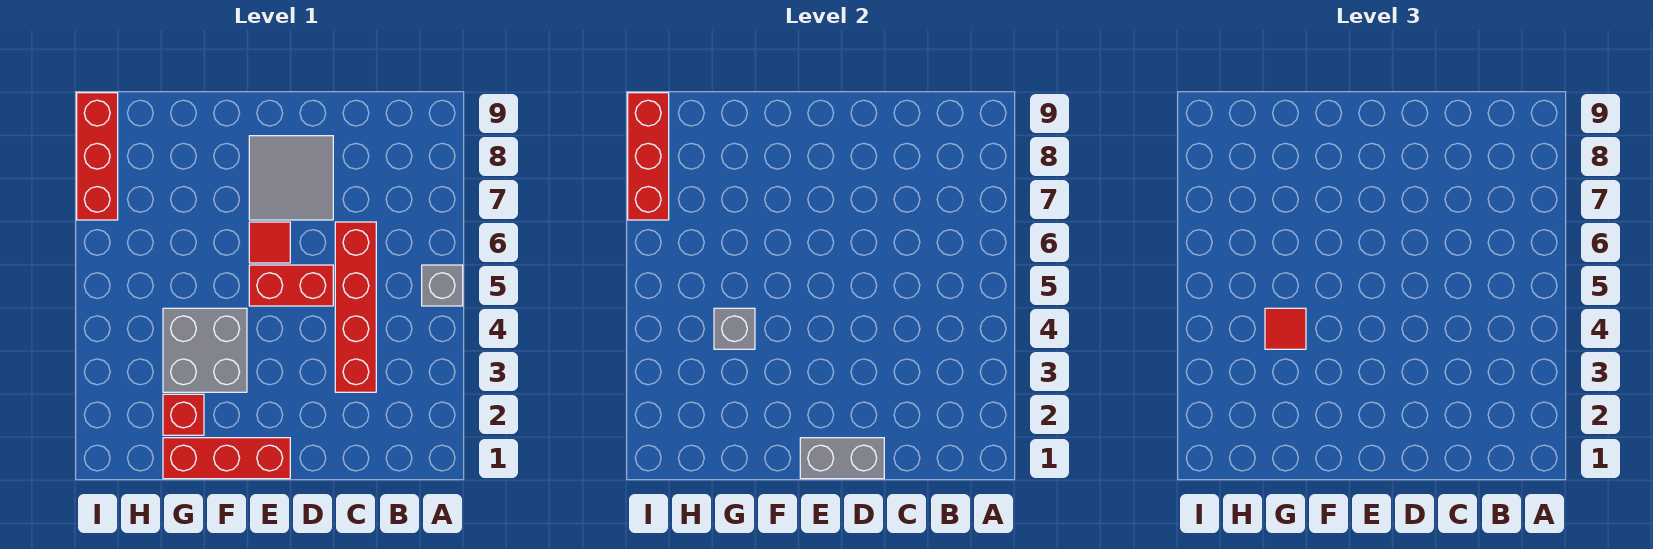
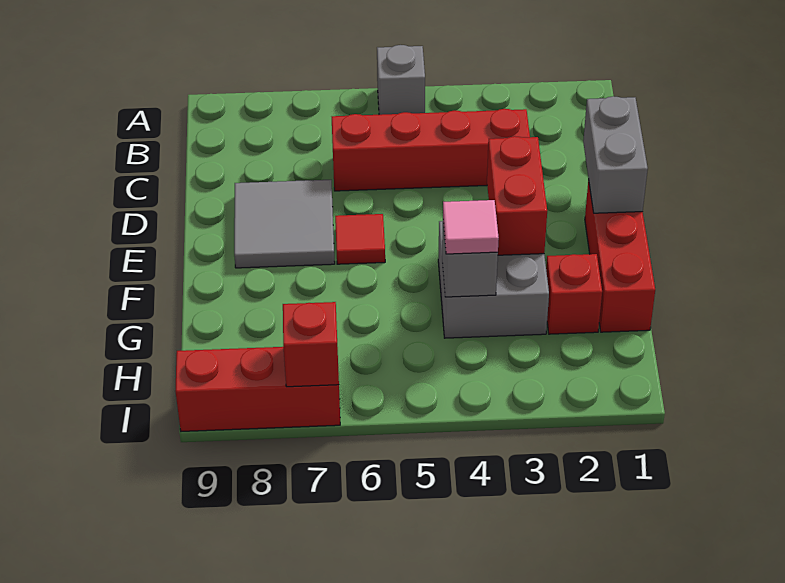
red brick D5:E5 level 1 -> red brick E3:F3 level 2
red tile G4 level 3 -> pink tile G4 level 3
red brick I7:I9 level 2 -> red brick I7 level 2

